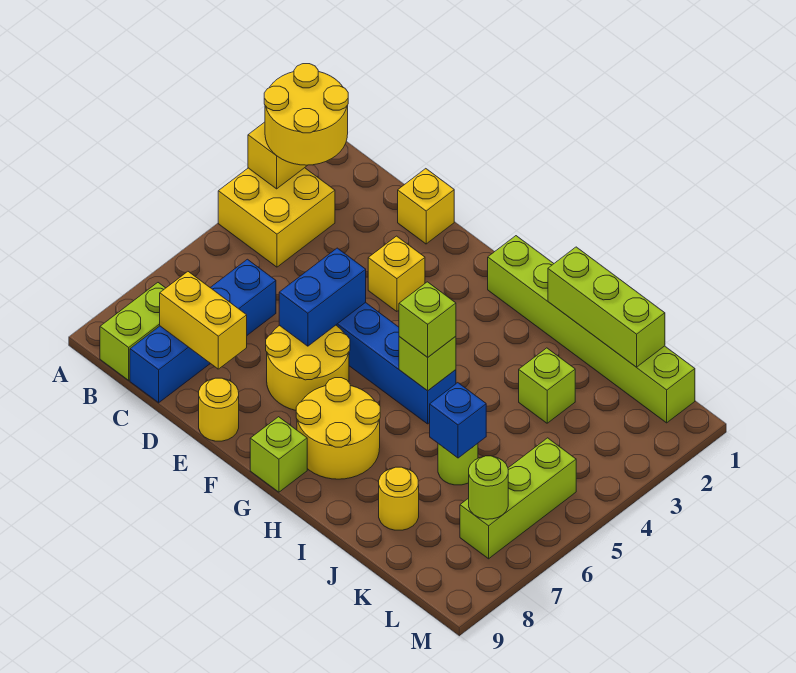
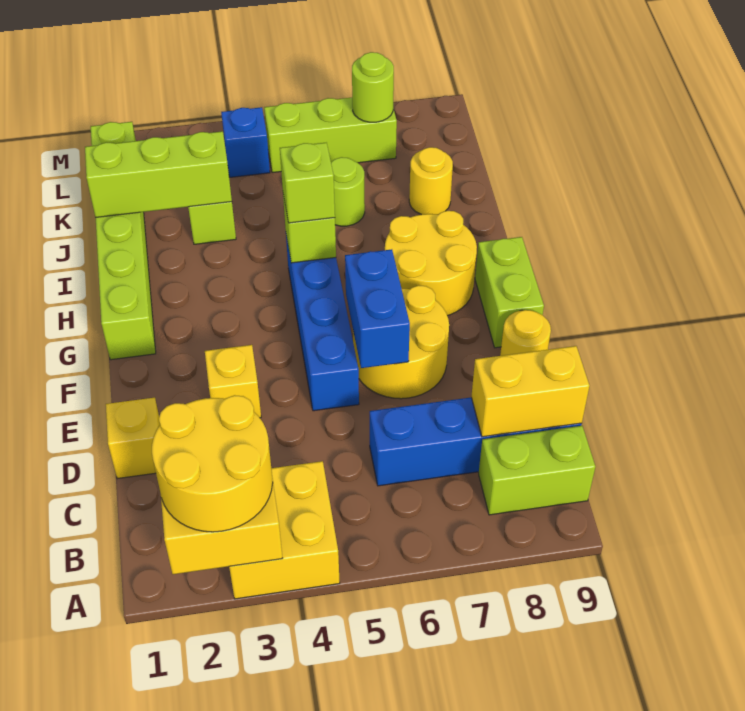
yellow brick C8:D8 level 2 -> yellow brick C8:C9 level 2
blue brick E5:E6 level 2 -> blue brick E6:F6 level 2
lime brick G9 level 1 -> lime brick F9:G9 level 1
lime brick I1:K1 level 2 -> lime brick J1:J3 level 2
blue brick J6 level 2 -> blue brick L4 level 1

